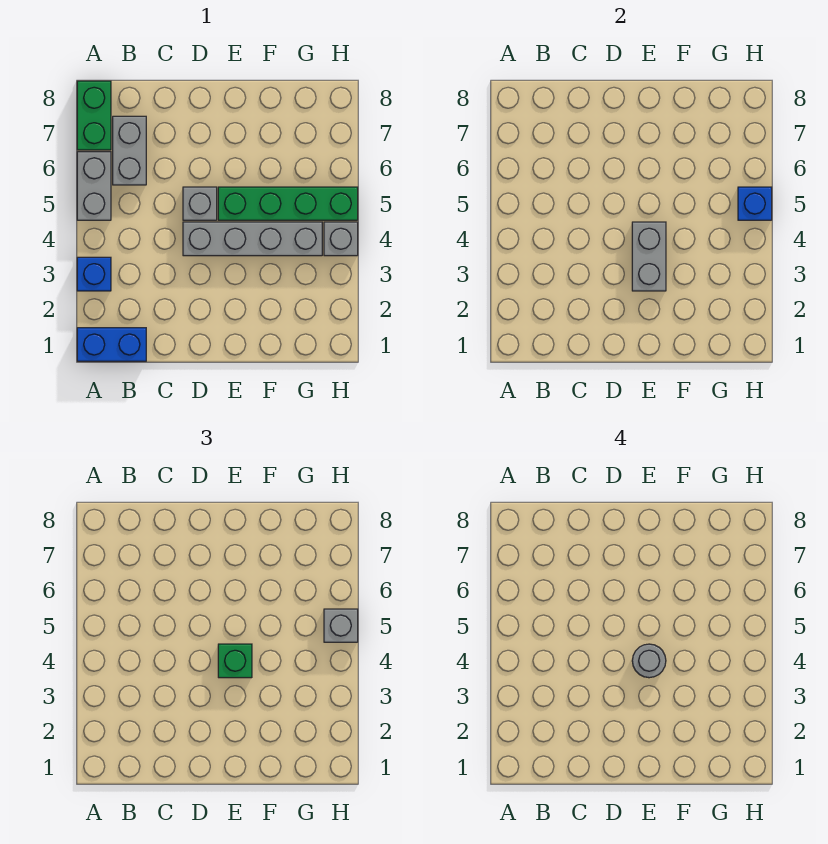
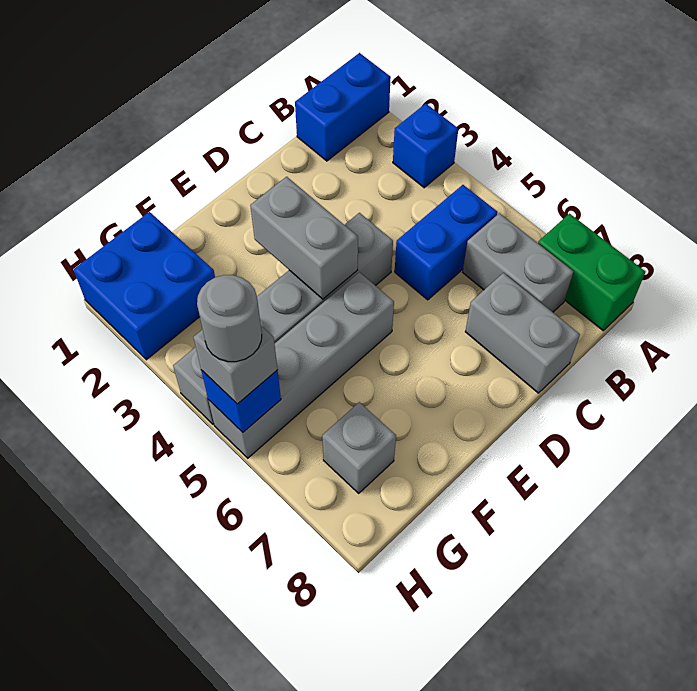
grey brick A5:A6 level 1 -> grey brick C7:C8 level 1
none -> blue brick B5:C5 level 1
grey brick D5 level 1 -> grey brick G7 level 1
green brick E4 level 3 -> none
grey round brick E4 level 4 -> grey round brick H5 level 4
green brick E5:H5 level 1 -> grey brick E5:H5 level 1
none -> blue brick G1:H2 level 1

